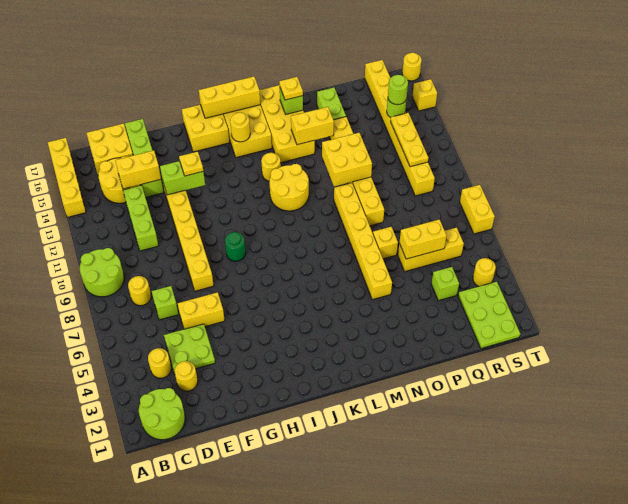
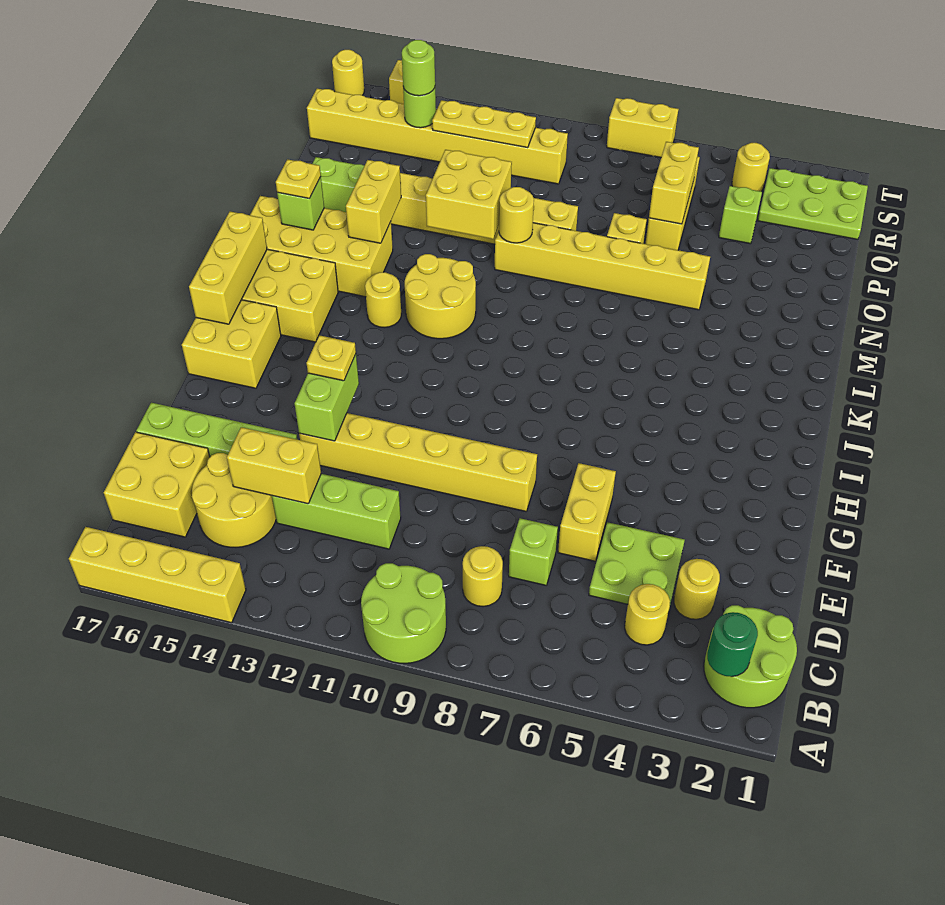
yellow brick D14:E14 level 2 -> yellow brick D13:D14 level 2
green round brick H9 level 1 -> green round brick B2 level 2
yellow round brick J15 level 2 -> yellow round brick N10 level 2

